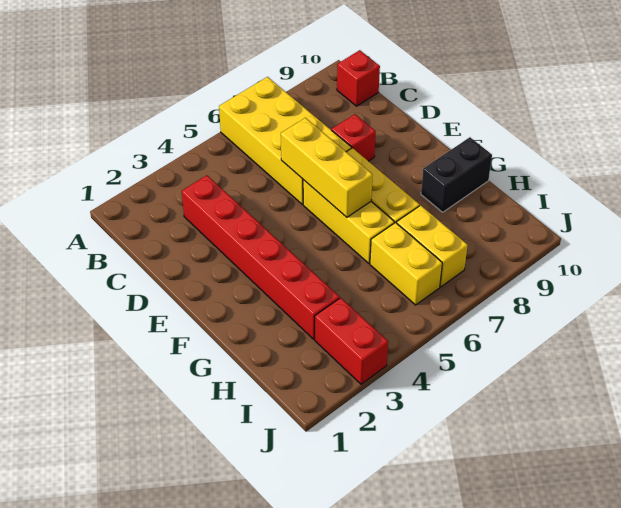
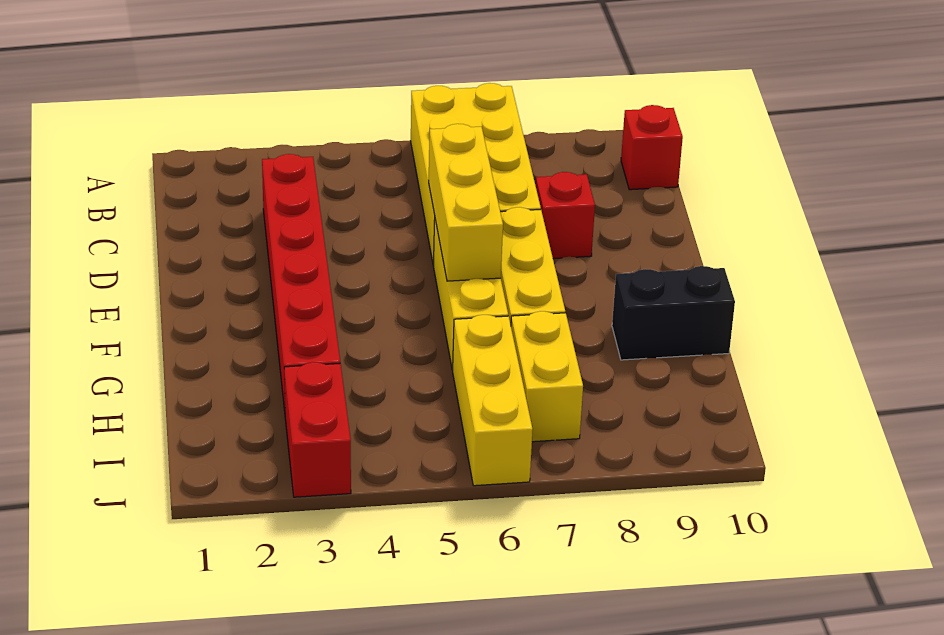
yellow brick H6:I6 level 1 -> yellow brick H6:J6 level 1

